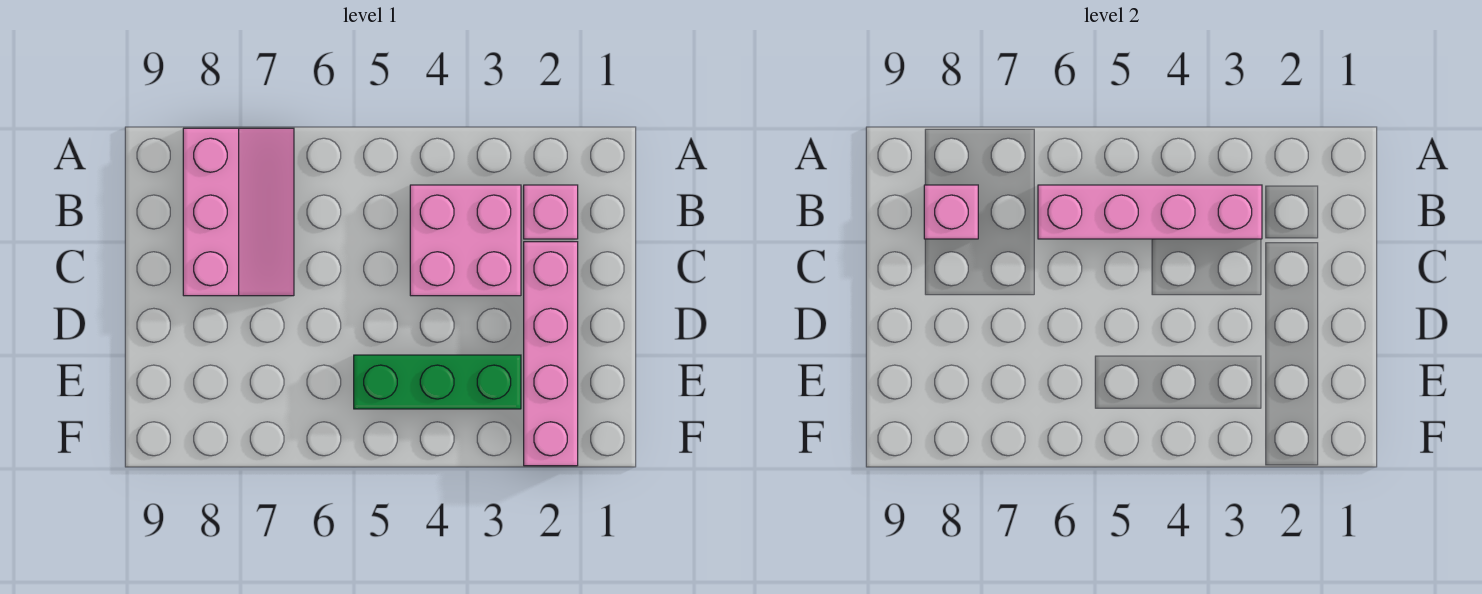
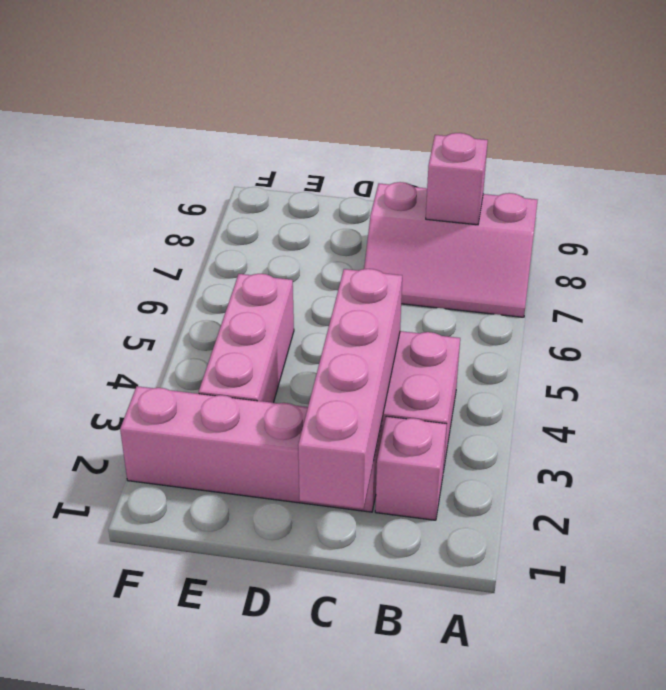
pink brick B3:B6 level 2 -> pink brick C1:C4 level 2
green brick E3:E5 level 1 -> pink brick E3:E5 level 1

